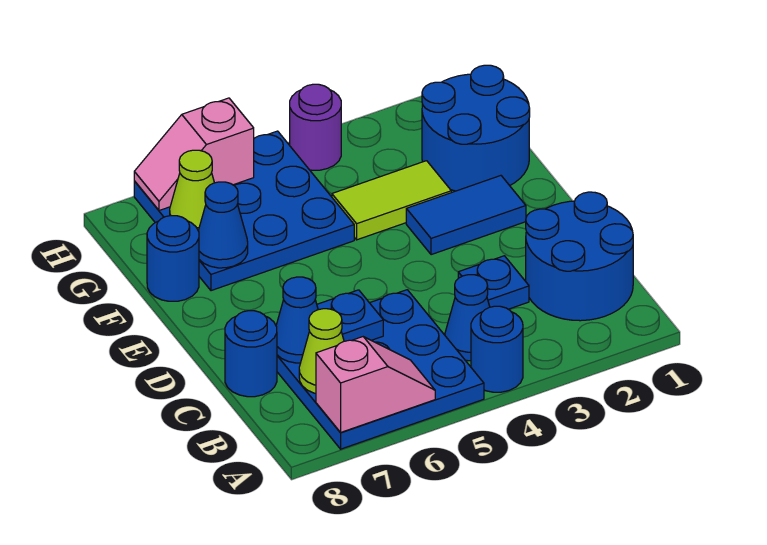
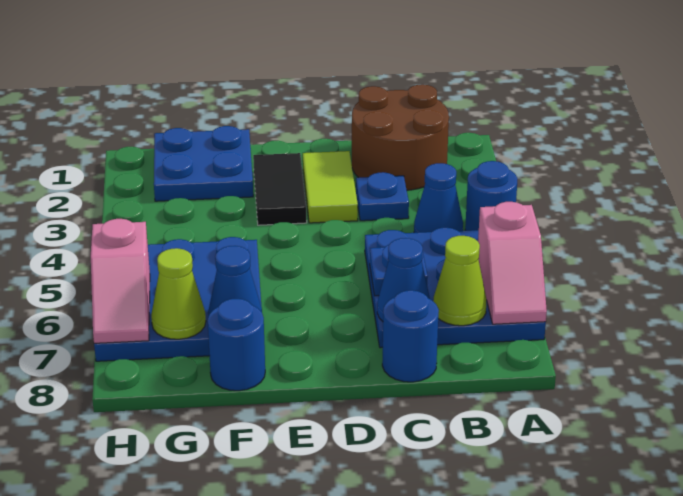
pink slope A6:A7 level 2 top 7 -> pink slope A6:A7 level 2 top 6
blue round brick B1:C2 level 1 -> brown round brick B1:C2 level 1
blue tile E2:E3 level 1 -> black tile E2:E3 level 1
blue round brick F1:G2 level 1 -> blue plate F1:G2 level 1
lime tile F3:F4 level 1 -> lime tile D2:D3 level 1
purple round brick H4 level 1 -> none

